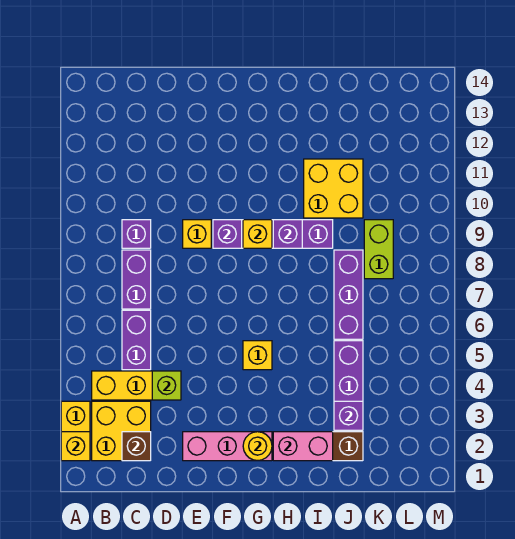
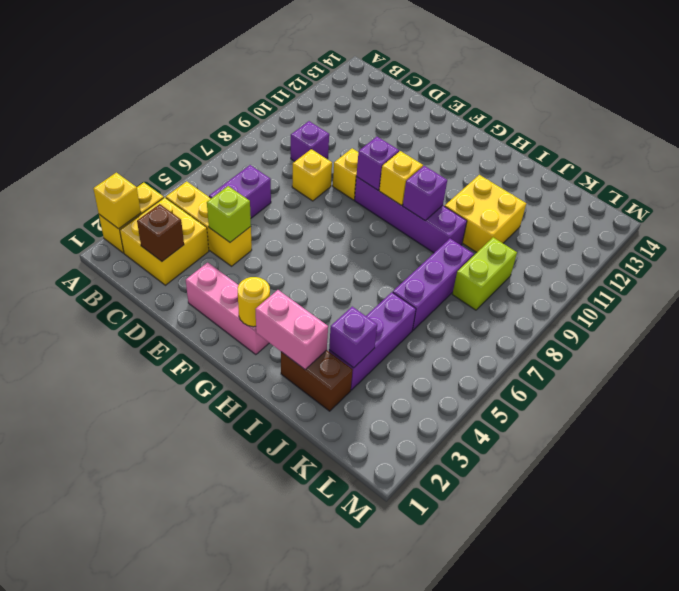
purple brick C7:C8 level 1 -> none
yellow brick G5 level 1 -> yellow brick D8 level 1

